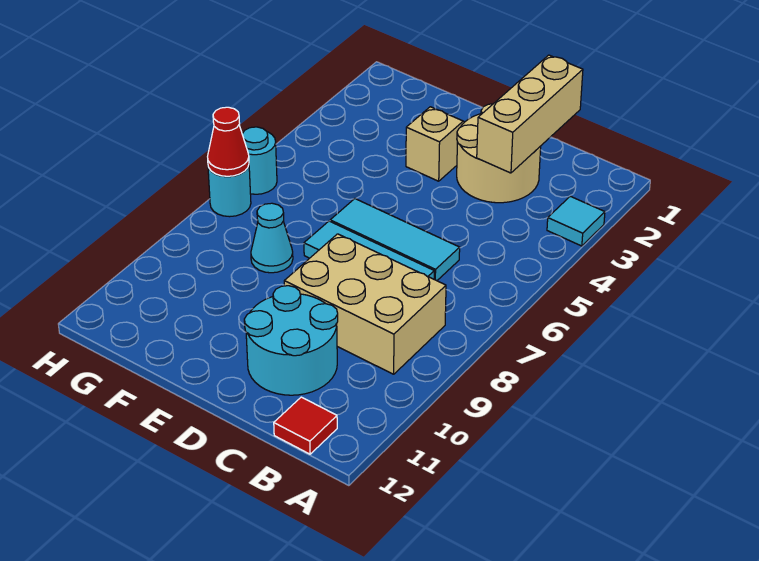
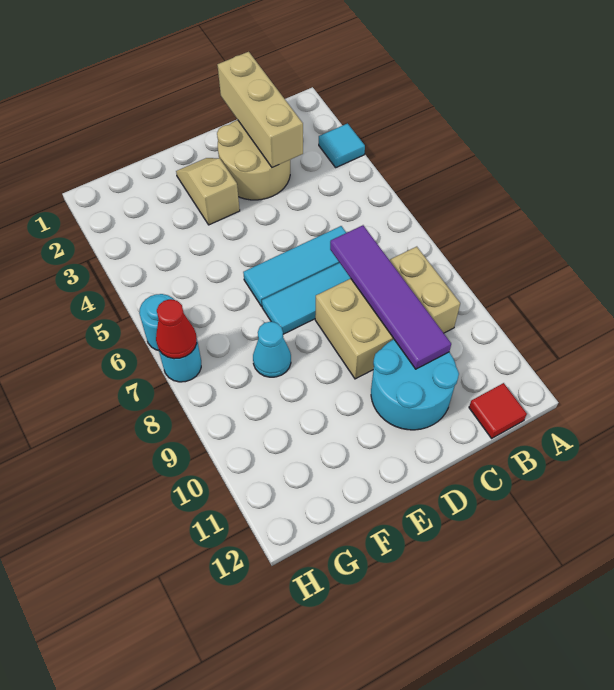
none -> purple tile C7:C10 level 2

